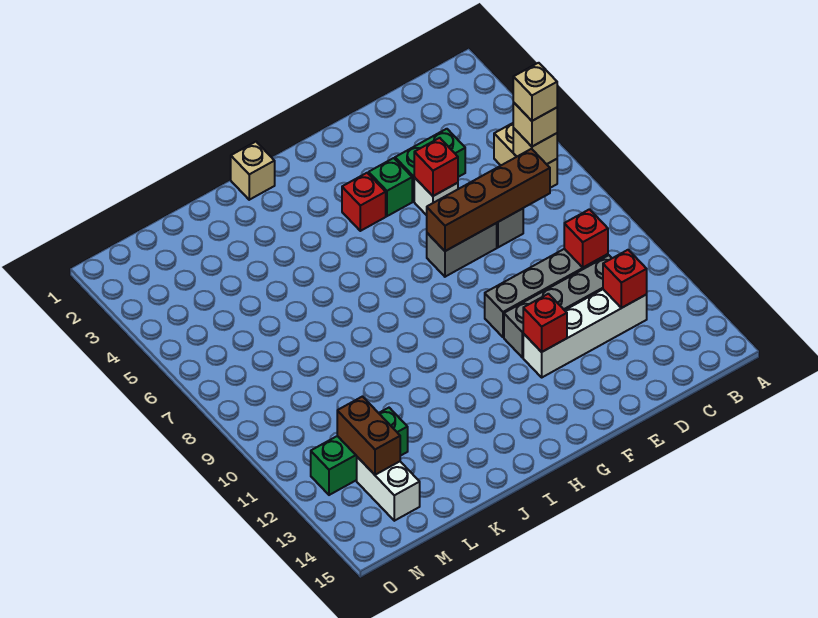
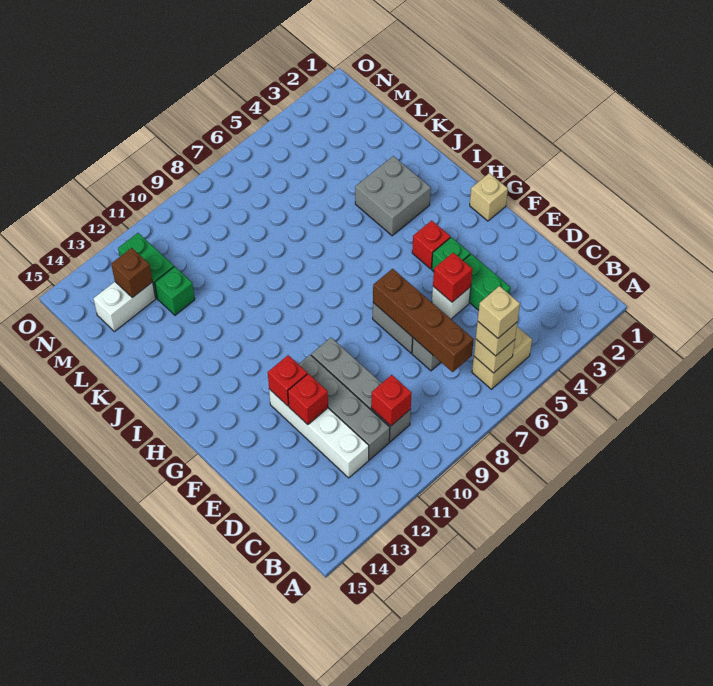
red brick C12 level 2 -> red brick E12 level 2
tan brick I1 level 1 -> tan brick G1 level 1
none -> grey brick I3:J4 level 1
brown brick M12:M13 level 2 -> brown brick M13 level 2

